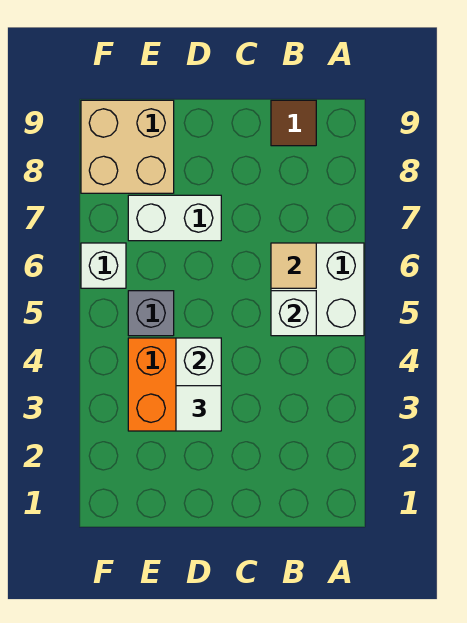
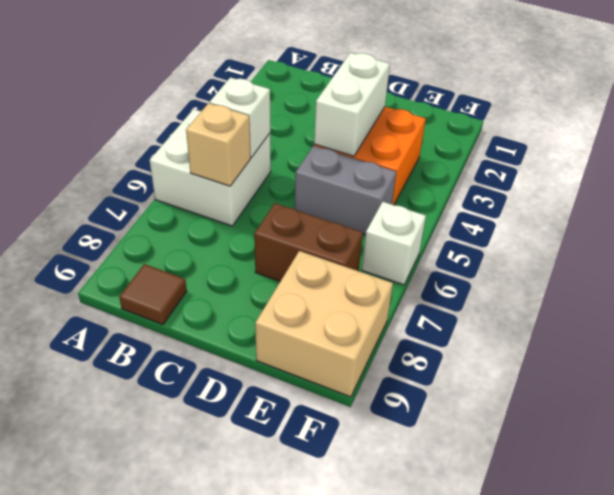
tan tile B6 level 2 -> tan brick B6 level 2
white tile D3 level 3 -> none
white brick D7:E7 level 1 -> brown brick D7:E7 level 1
grey brick E5 level 1 -> grey brick D5:E5 level 1

